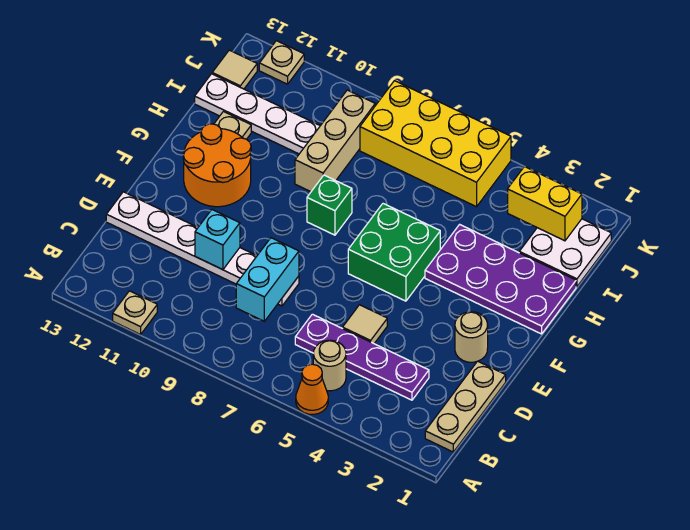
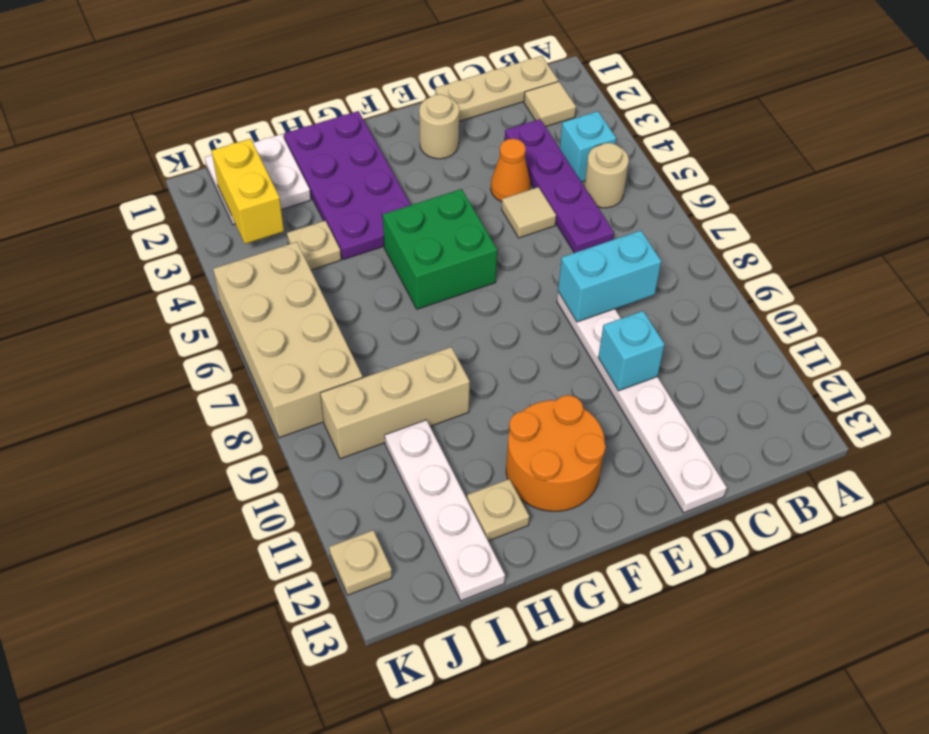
orange cone A5 level 1 -> orange cone D4 level 1
tan plate A11 level 1 -> tan plate I4 level 1
none -> cyan brick B4 level 1
green brick G8 level 1 -> none
yellow brick J5:K8 level 1 -> tan brick J5:K8 level 1
tan tile J13 level 1 -> tan tile B2 level 1

